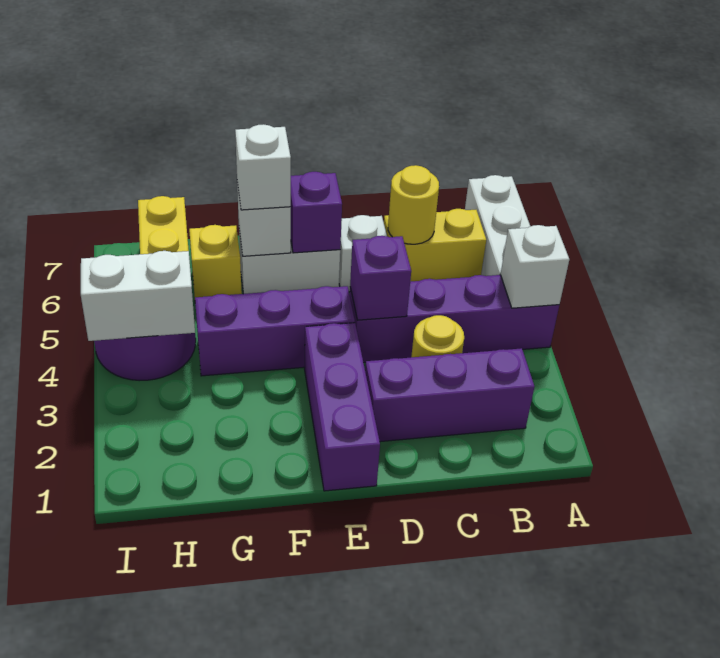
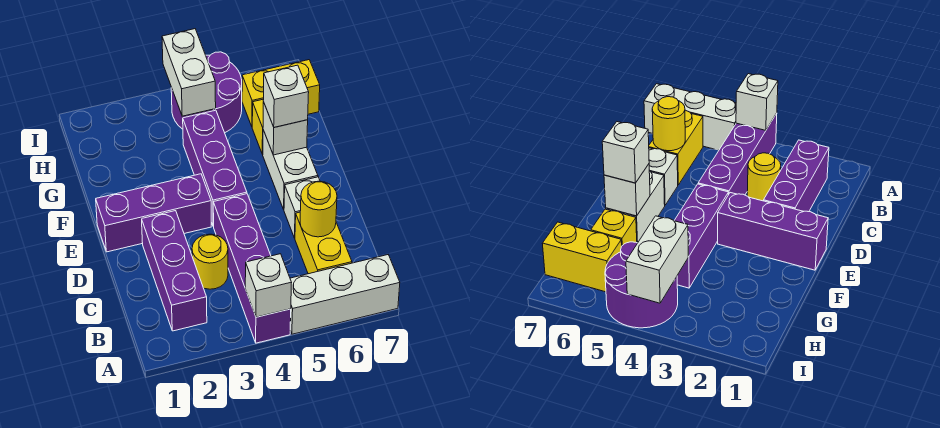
purple brick D4 level 2 -> none
purple brick E6 level 2 -> none

